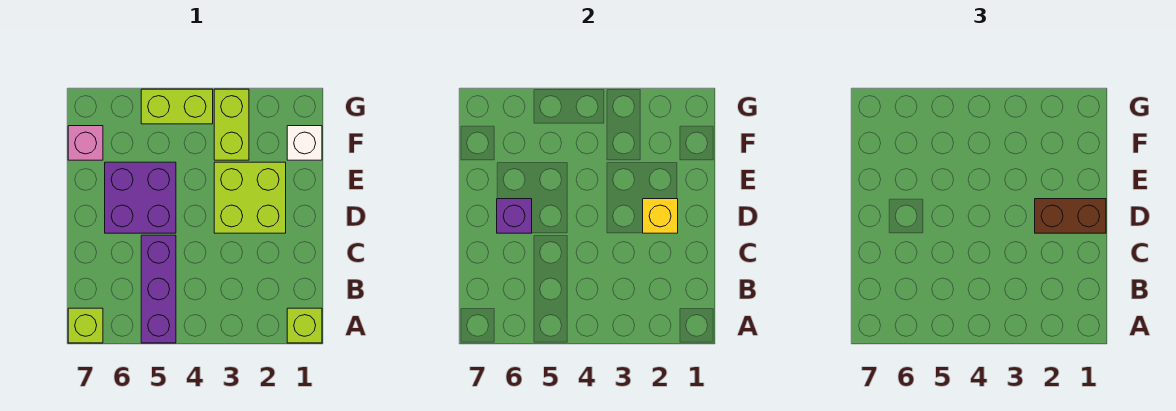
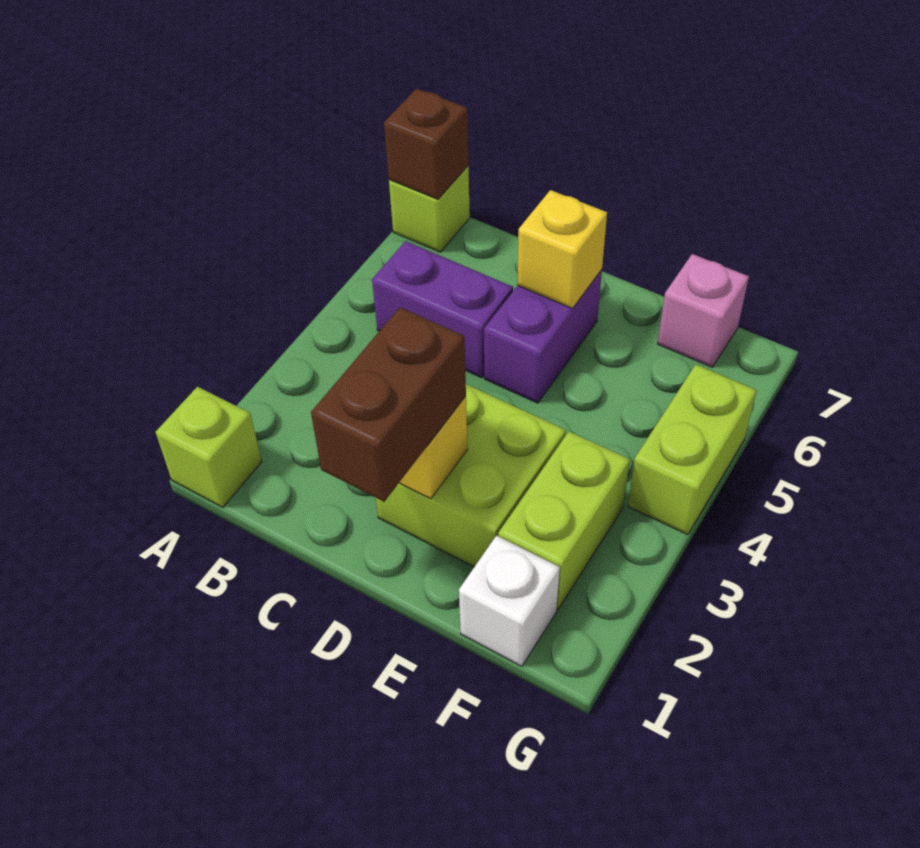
purple brick A5:C5 level 1 -> purple brick B5:C5 level 1
none -> brown brick A7 level 2
purple brick D5:E6 level 1 -> purple brick D5:D6 level 1
purple brick D6 level 2 -> yellow brick D6 level 2
lime brick F3:G3 level 1 -> lime brick F2:F3 level 1

